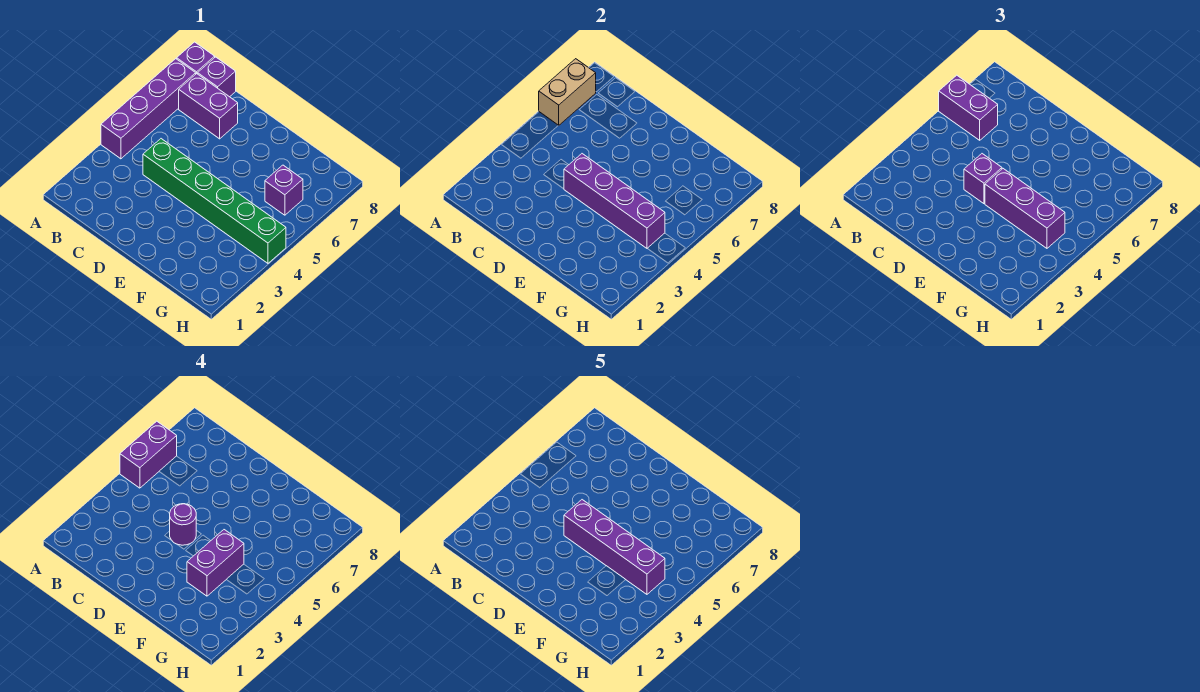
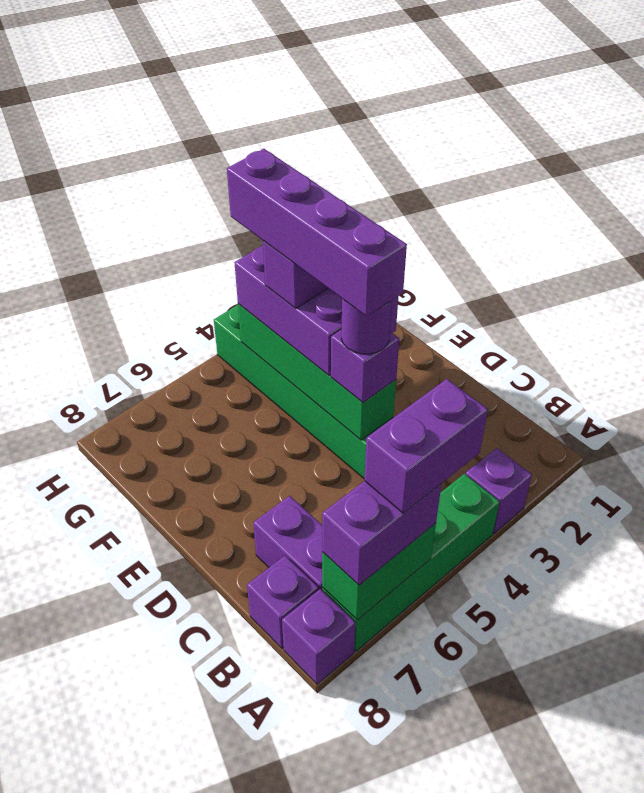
purple brick A4:A7 level 1 -> green brick A4:A7 level 1
tan brick A6:A7 level 2 -> green brick A6:A7 level 2
purple brick A6:B6 level 3 -> purple brick A6:A7 level 3
purple brick D4:G4 level 2 -> green brick D4:G4 level 2
purple brick E4:G4 level 3 -> purple brick E3:G4 level 3
purple brick G6 level 1 -> purple brick A3 level 1

